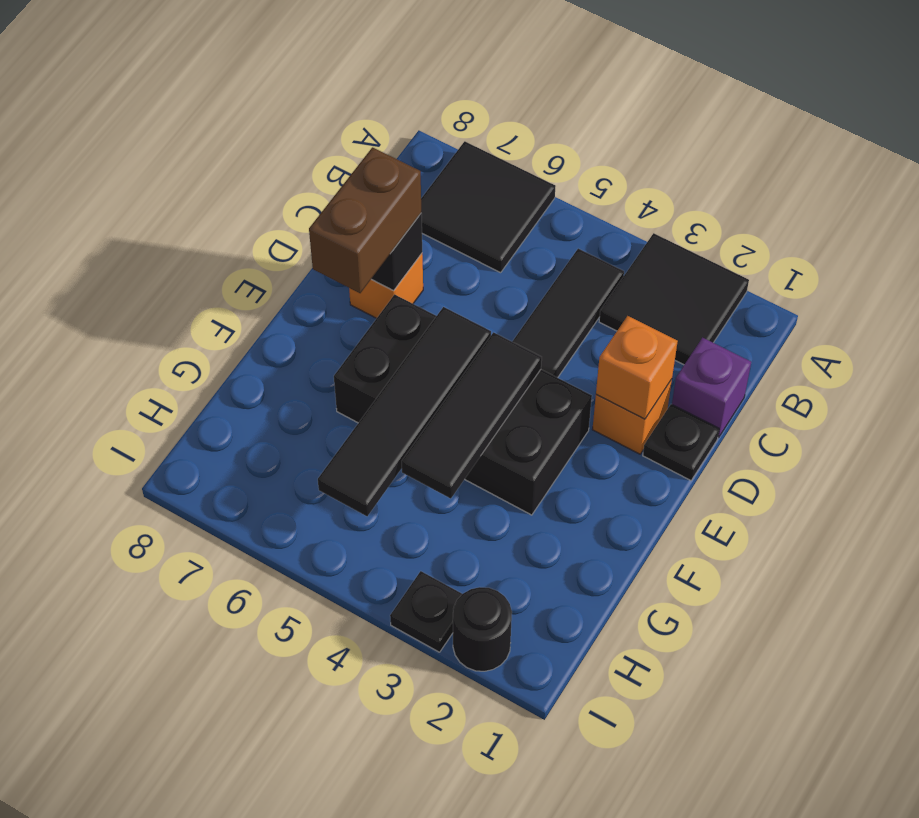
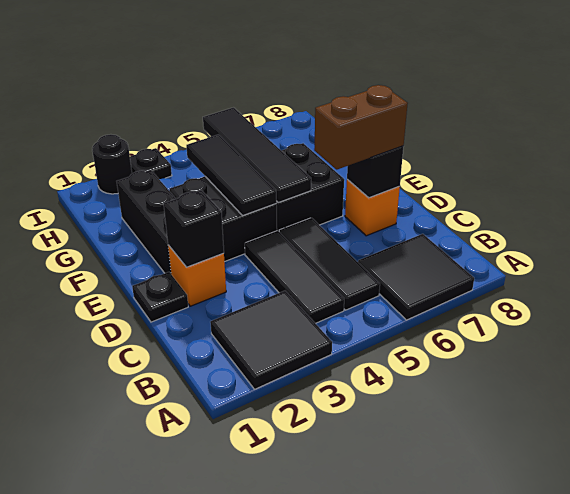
none -> black tile B5:D5 level 1
purple brick C1 level 1 -> none
orange brick D2 level 2 -> black brick D2 level 2
brown brick D7:E7 level 3 -> brown brick D6:D7 level 3
none -> black brick E2:G2 level 1

